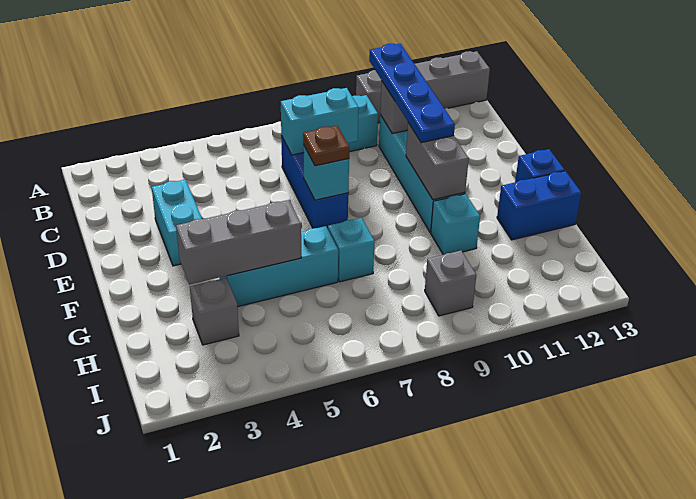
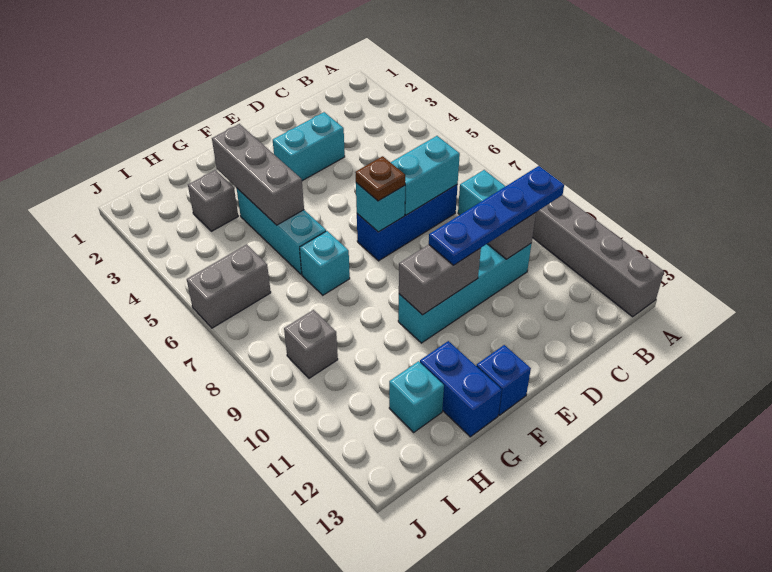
cyan brick C7:C8 level 2 -> cyan brick C7:D7 level 2
cyan brick G10 level 1 -> cyan brick H12 level 1
none -> grey brick I6:J6 level 1

